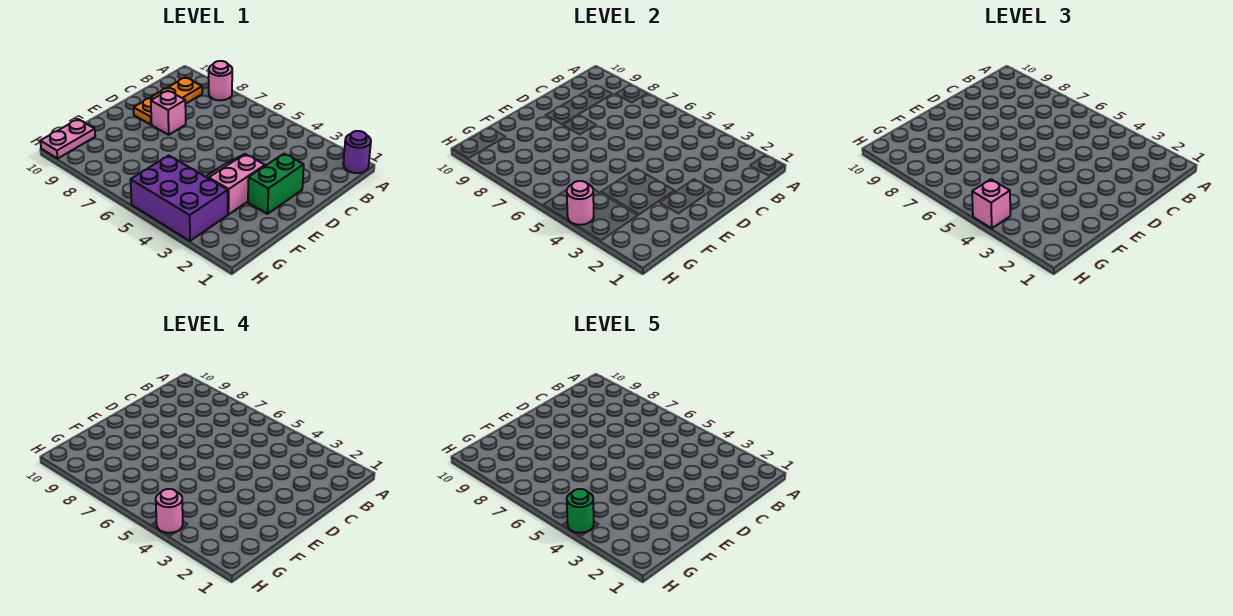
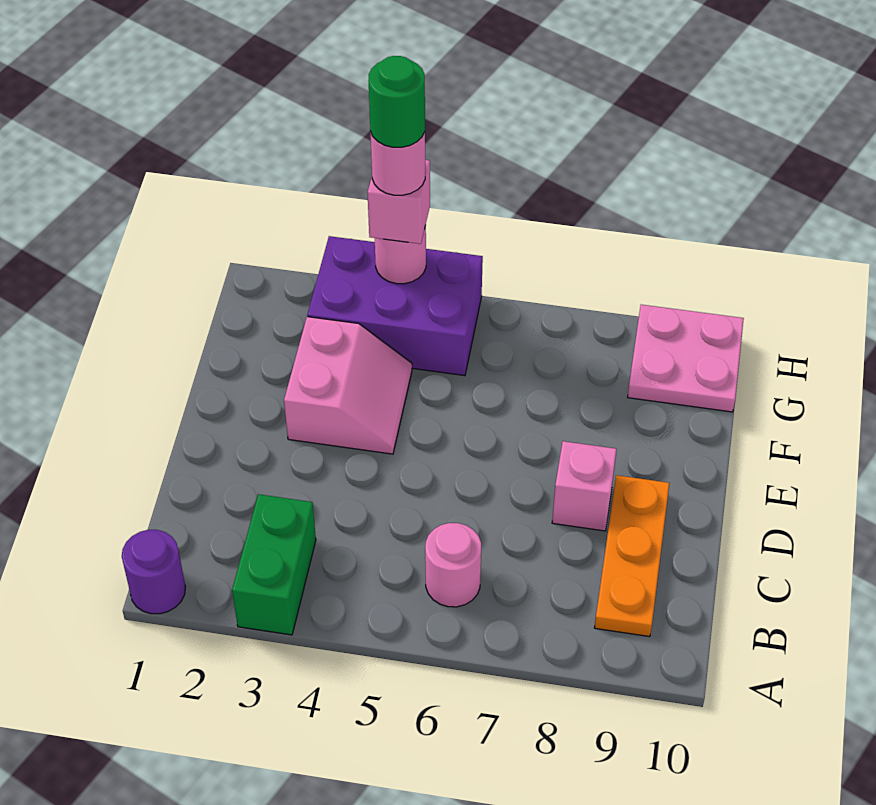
pink round brick A8 level 1 -> pink round brick B6 level 1
green brick D2:E2 level 1 -> green brick A3:B3 level 1
pink plate G10:H10 level 1 -> pink plate G9:H10 level 1

